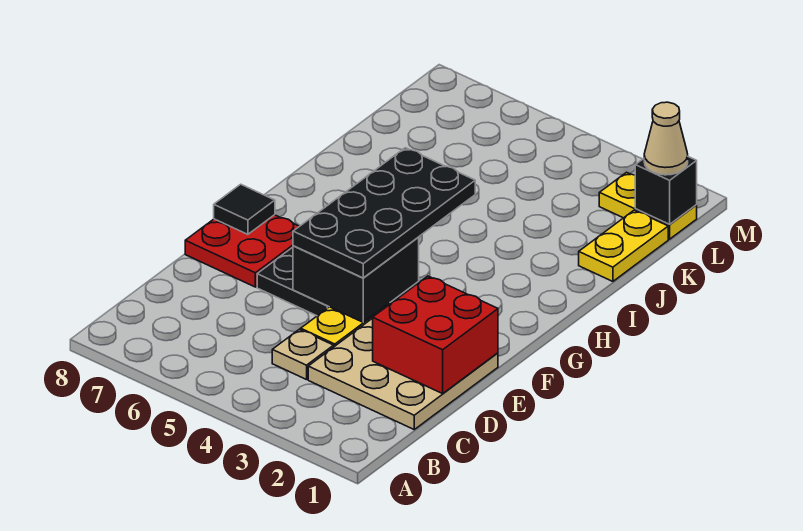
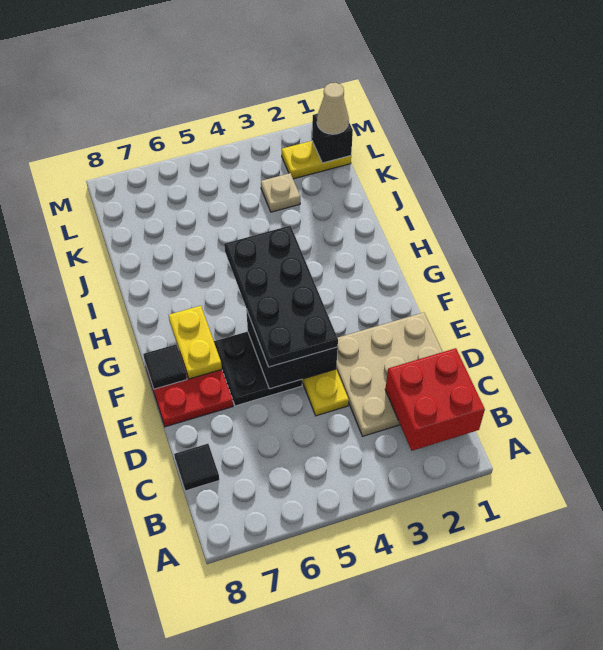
tan plate C4 level 1 -> tan plate K3 level 1
none -> black tile C8 level 1
red brick D1:E2 level 2 -> red brick B1:C2 level 2
yellow plate J1:K1 level 1 -> yellow plate F7:G7 level 2

